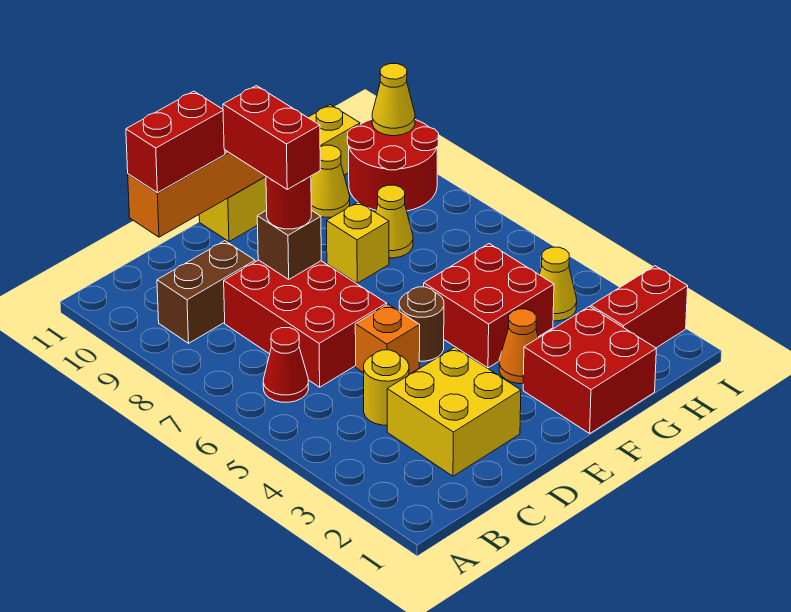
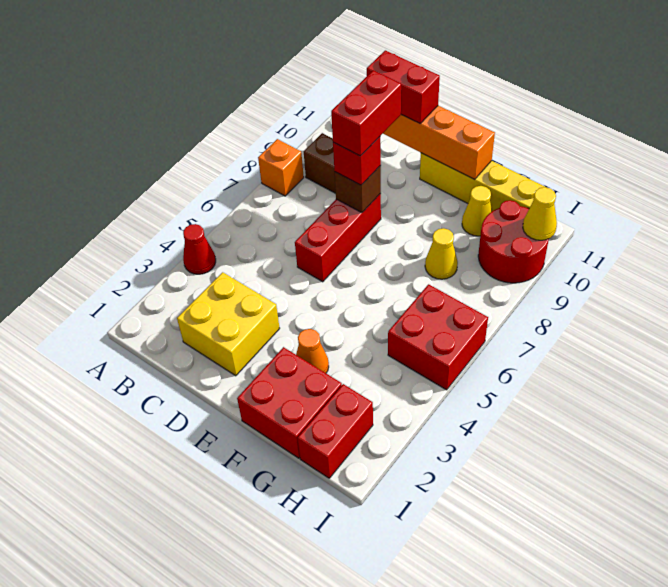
red cone B6 level 1 -> red cone A4 level 1
yellow round brick C4 level 1 -> none
red brick C6:D8 level 1 -> red brick D6:D8 level 1
orange brick D5 level 1 -> orange brick A8 level 1
red round brick D8 level 3 -> red brick D8 level 3
brown round brick E5 level 1 -> none
red brick F4:G5 level 1 -> red brick H5:I6 level 1
yellow brick F8 level 1 -> none
red brick H2:I2 level 1 -> red brick H1:H2 level 1
yellow cone H4 level 1 -> none

